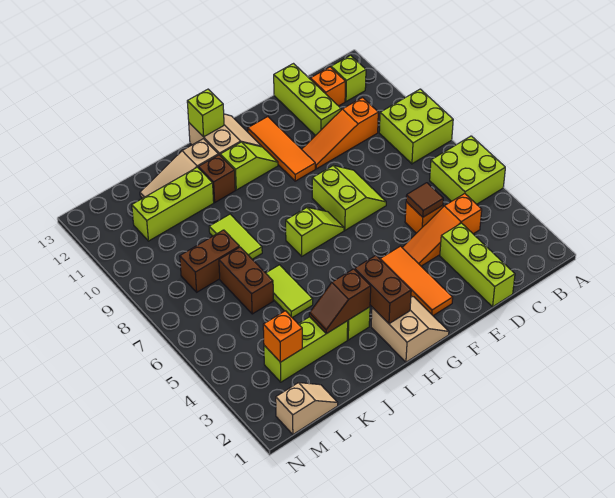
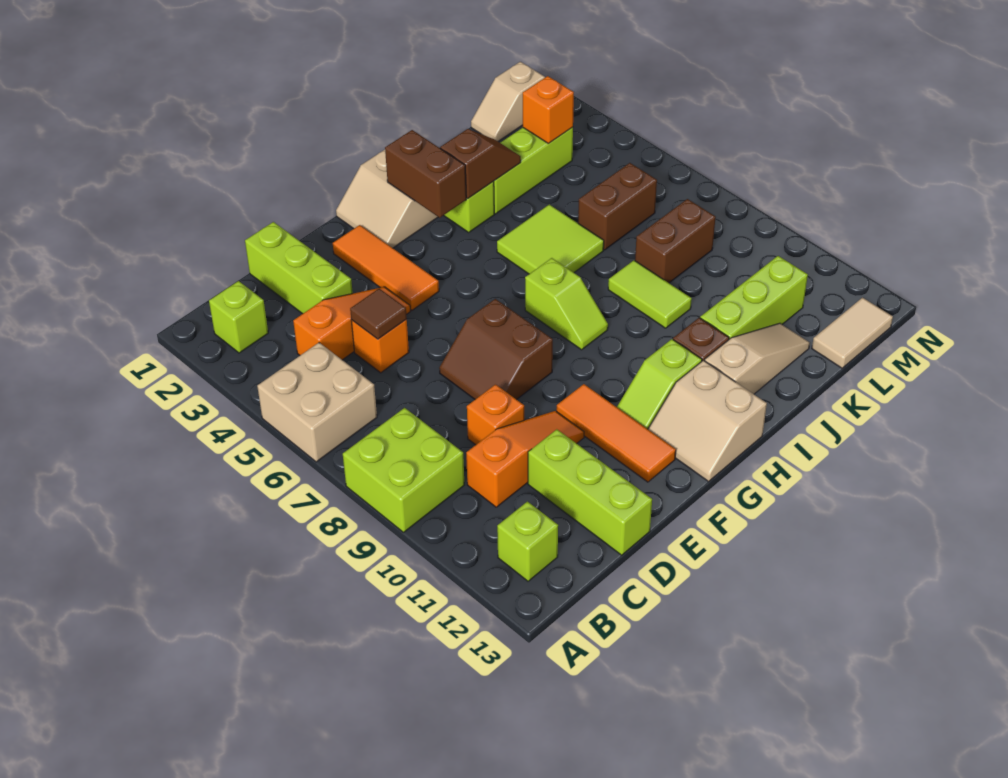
lime brick A5:B6 level 1 -> tan brick A5:B6 level 1
orange brick C12 level 1 -> orange brick D9 level 1
lime slope E7:F8 level 1 top F -> brown slope E7:F8 level 1 top F
lime slope G7:H7 level 1 top H -> lime slope H7:H8 level 1 top 7
lime brick H13 level 2 -> lime brick B2 level 1
lime tile J5:J6 level 1 -> lime tile I5:J6 level 1
brown brick K6:K7 level 1 -> brown brick K6:L6 level 1
none -> tan tile L13:M13 level 1

